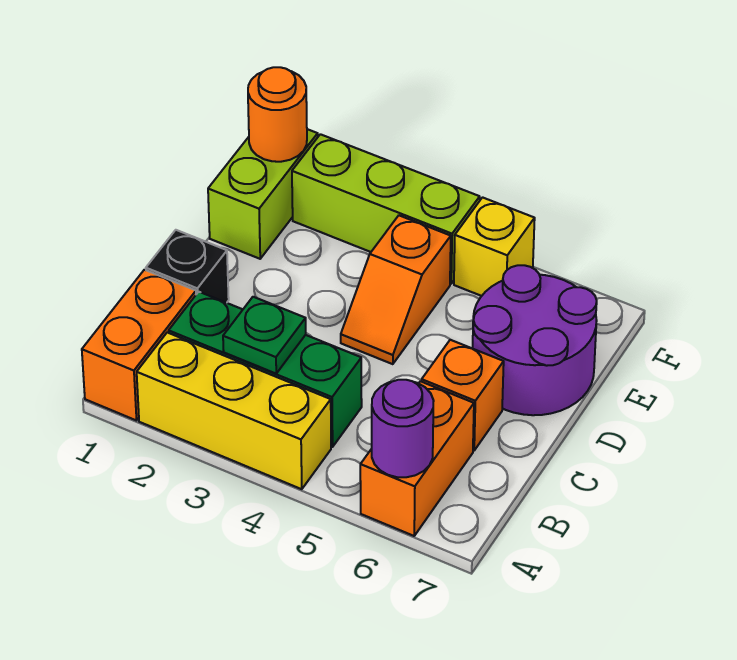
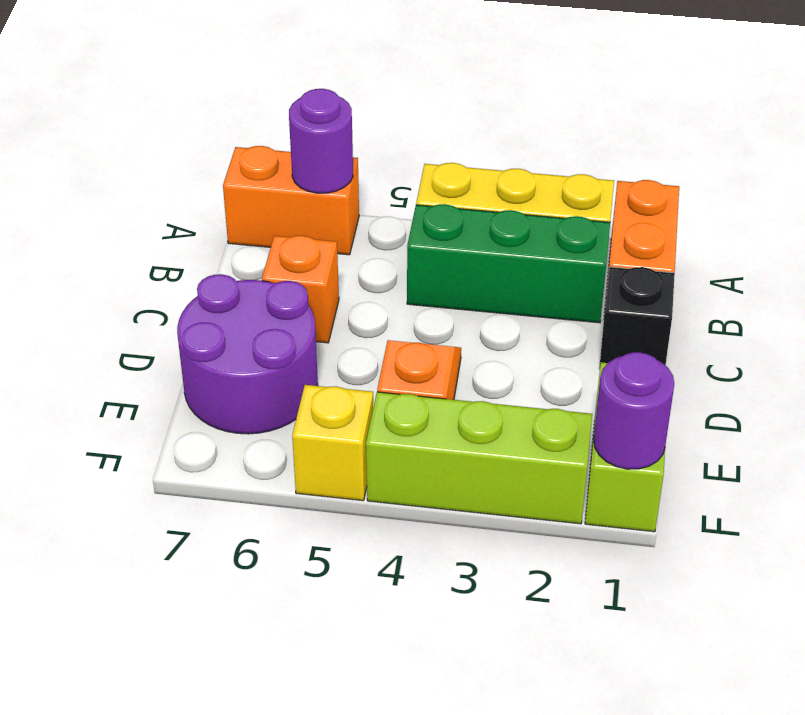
orange brick A6:B6 level 1 -> orange brick A6:A7 level 1
green plate B3 level 2 -> none
orange round brick F1 level 2 -> purple round brick F1 level 2

